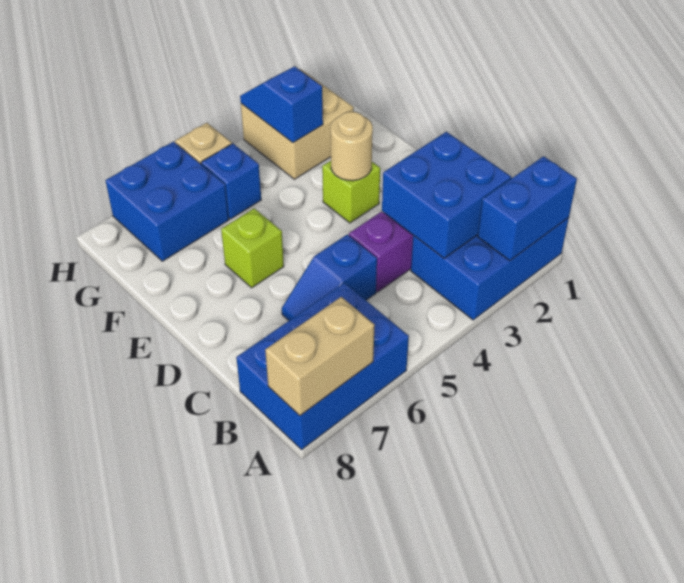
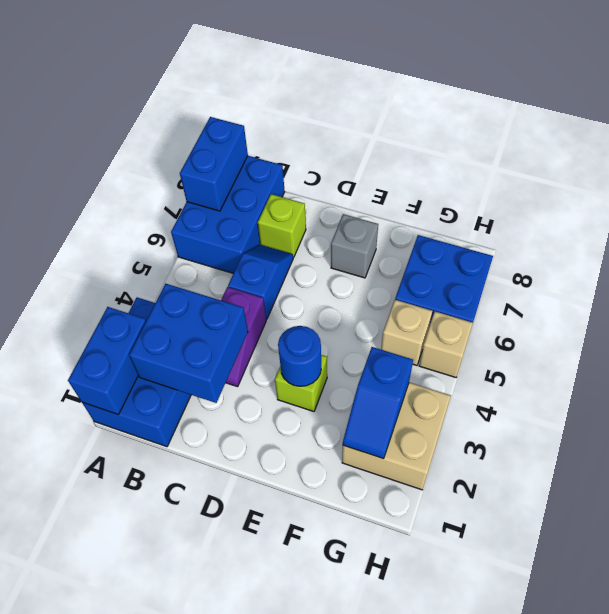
tan brick A7:A8 level 2 -> blue brick A7:A8 level 2
tan round brick E3 level 2 -> blue round brick E3 level 2
lime brick E6 level 1 -> lime brick C7 level 1
none -> grey brick E7 level 1
blue slope G3:H3 level 2 top G -> blue slope G2:G3 level 2 top 3
blue brick G5 level 1 -> tan brick G5 level 1

